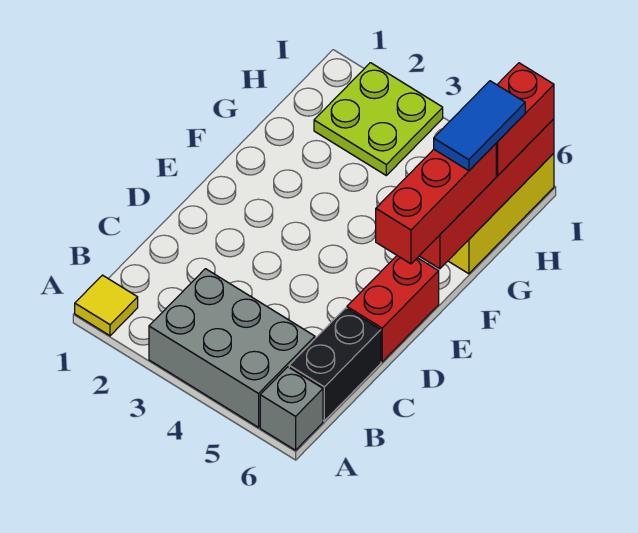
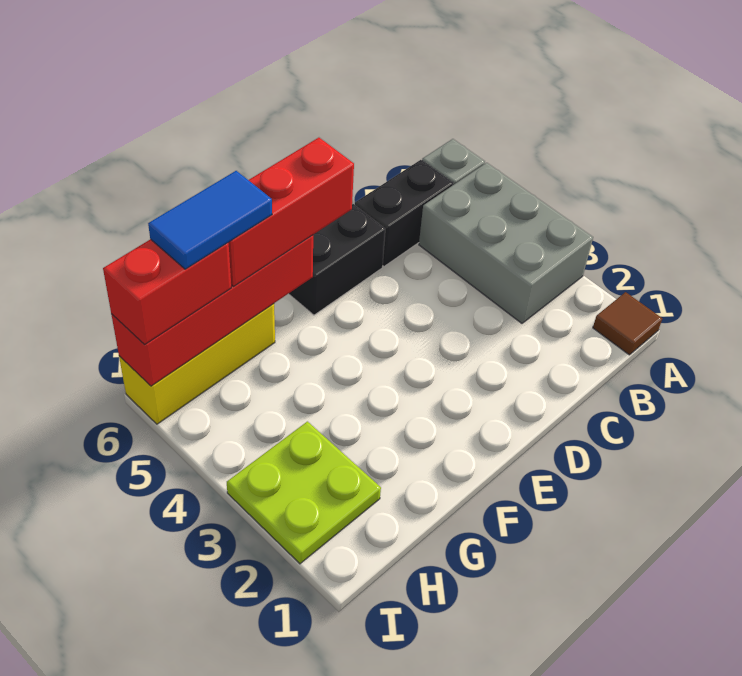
yellow tile A1 level 1 -> brown tile A1 level 1
red brick D6:E6 level 1 -> black brick D6:E6 level 1

